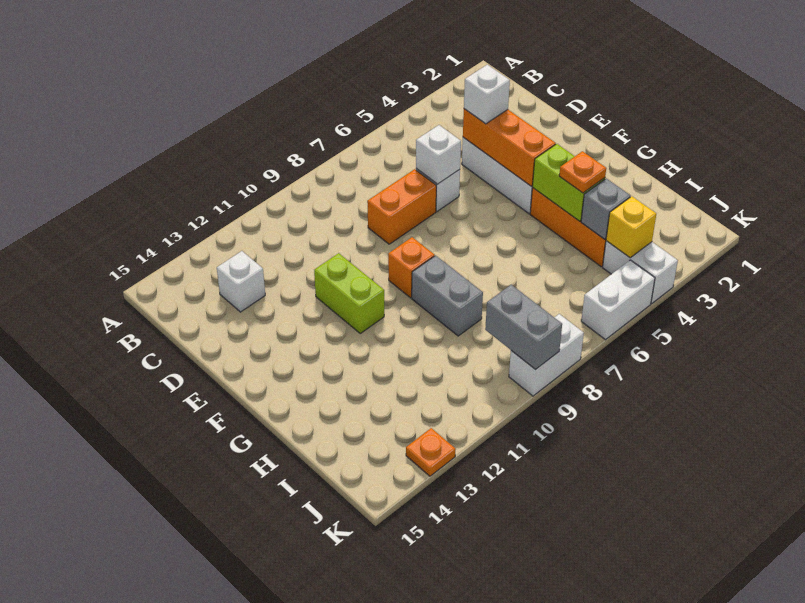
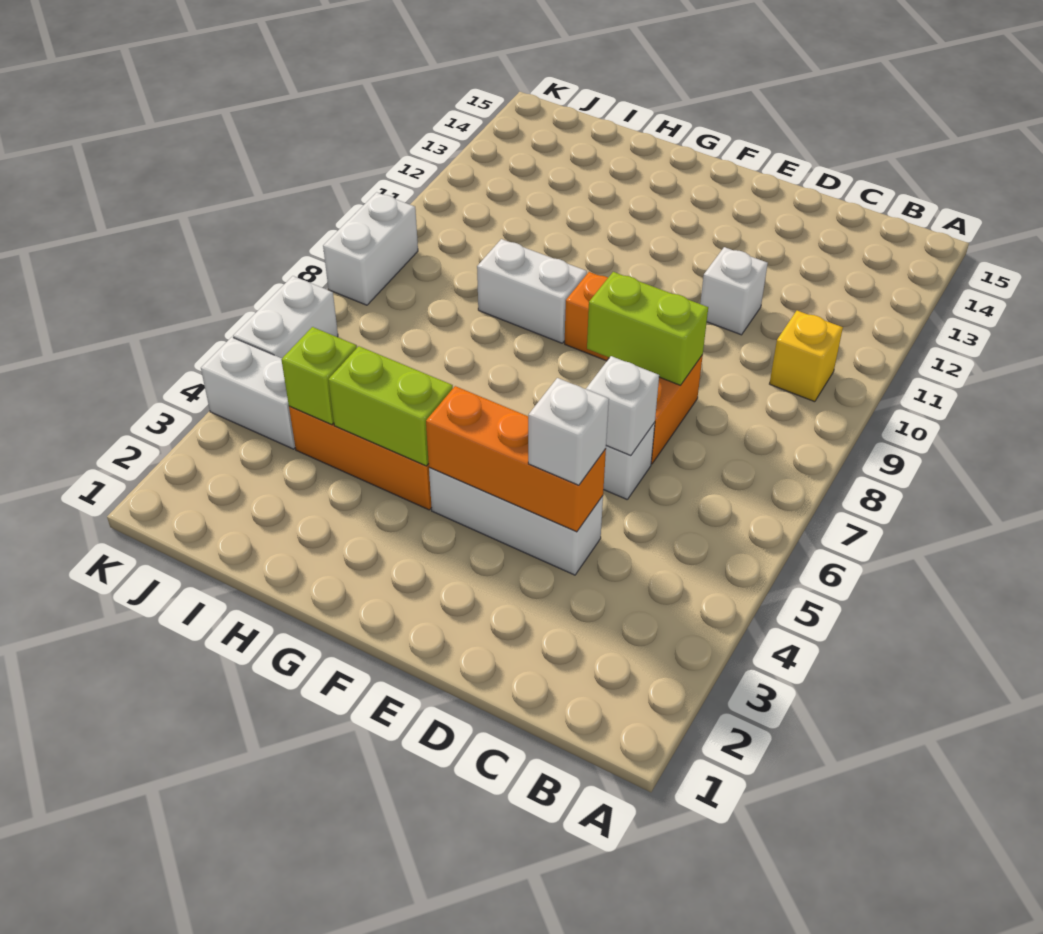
white brick C13 level 1 -> white brick D11 level 1
lime brick E11:F11 level 1 -> lime brick D8:E8 level 2
grey brick G9:H9 level 1 -> white brick G9:H9 level 1
orange plate H4 level 3 -> none
grey brick I4 level 2 -> lime brick I4 level 2
yellow brick J4 level 2 -> yellow brick B10 level 1
grey brick J9:K9 level 2 -> none
orange plate K13 level 1 -> none

